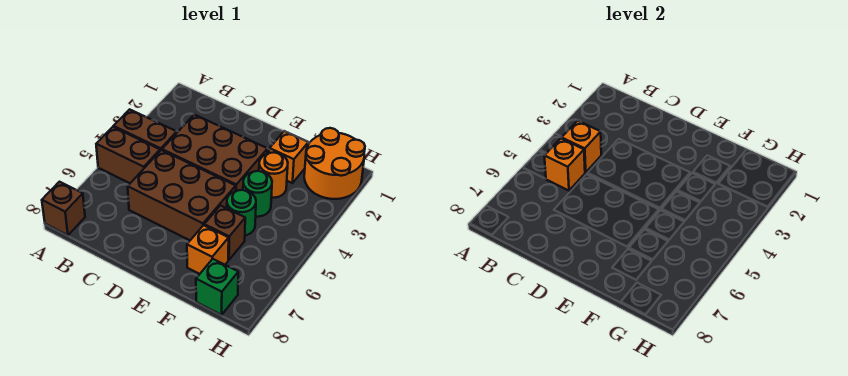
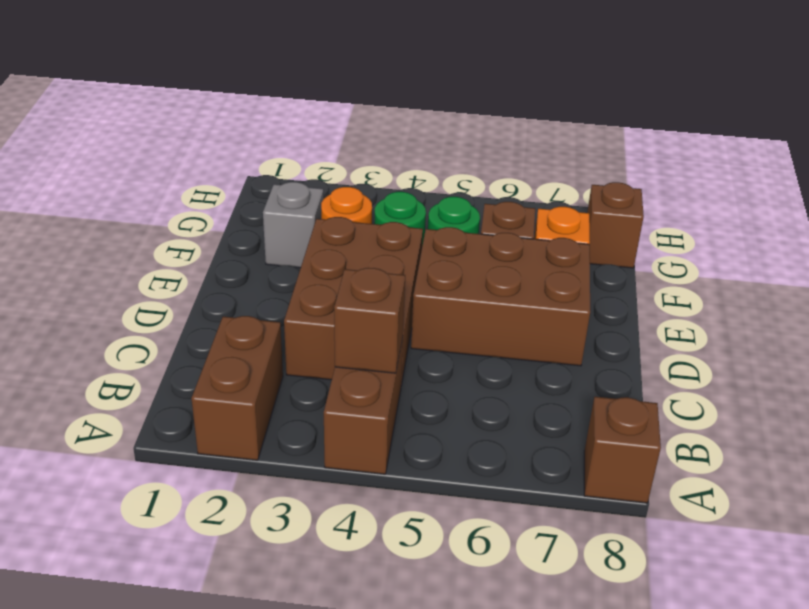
brown brick A5:B5 level 1 -> brown brick A2:B2 level 1
orange brick B4 level 2 -> brown brick B4 level 2
orange brick B5 level 2 -> none
brown brick C5:E6 level 1 -> brown brick D5:E7 level 1
orange brick F2 level 1 -> grey brick F2 level 1
orange round brick G1:H2 level 1 -> none
green brick G8 level 1 -> brown brick G8 level 1

